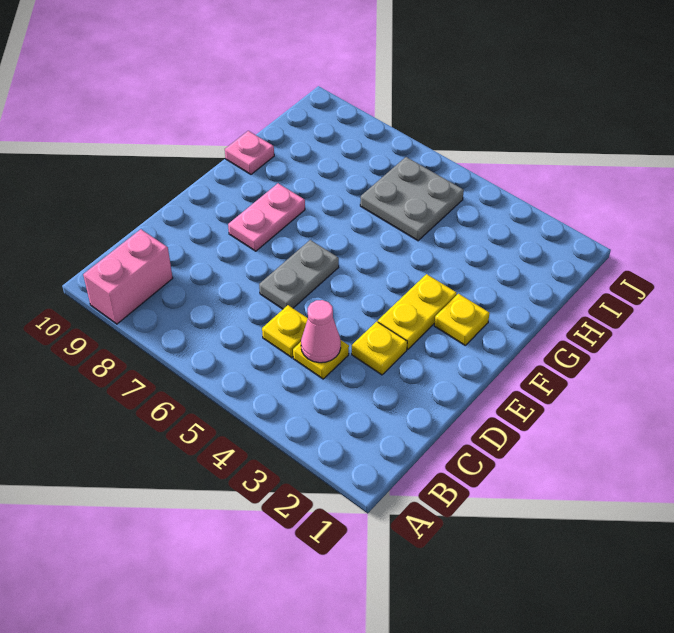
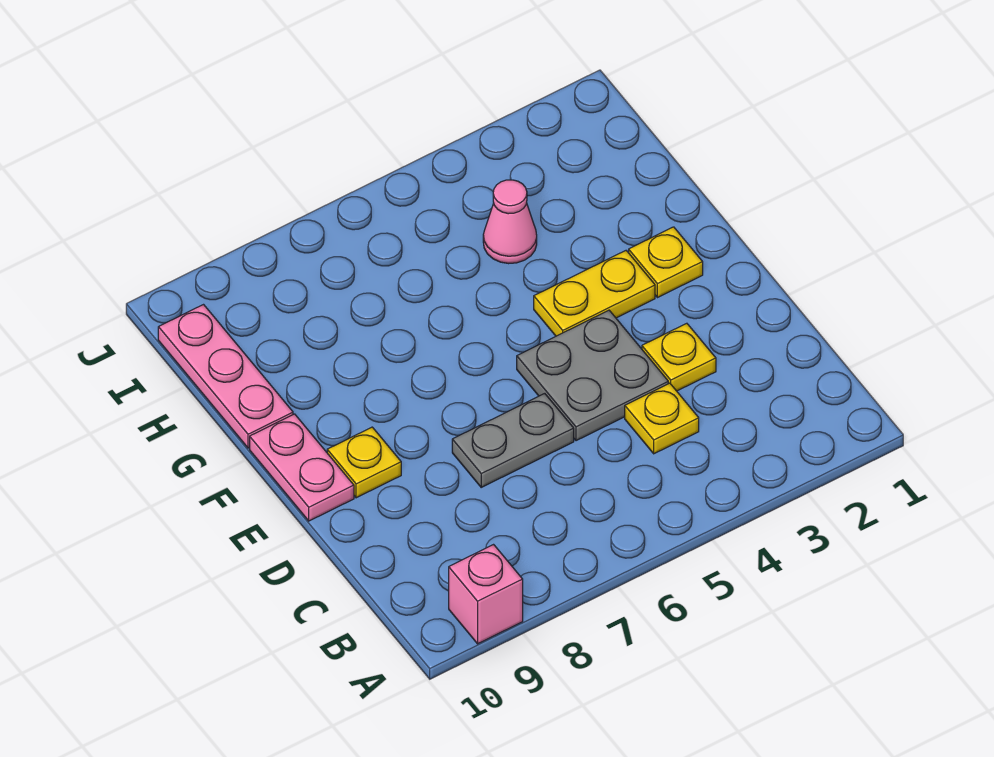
pink brick A9:B9 level 1 -> pink brick A9 level 1
pink cone C4 level 2 -> pink cone H4 level 1
yellow plate C5 level 1 -> yellow plate E9 level 1
grey plate D6:E6 level 1 -> grey plate D6:D7 level 1
yellow plate E3:F3 level 1 -> yellow plate F3:F4 level 1
pink plate E8:F8 level 1 -> pink plate E10:F10 level 1
pink plate G10 level 1 -> pink plate G10:I10 level 1
grey plate H5:I6 level 1 -> grey plate D4:E5 level 1

